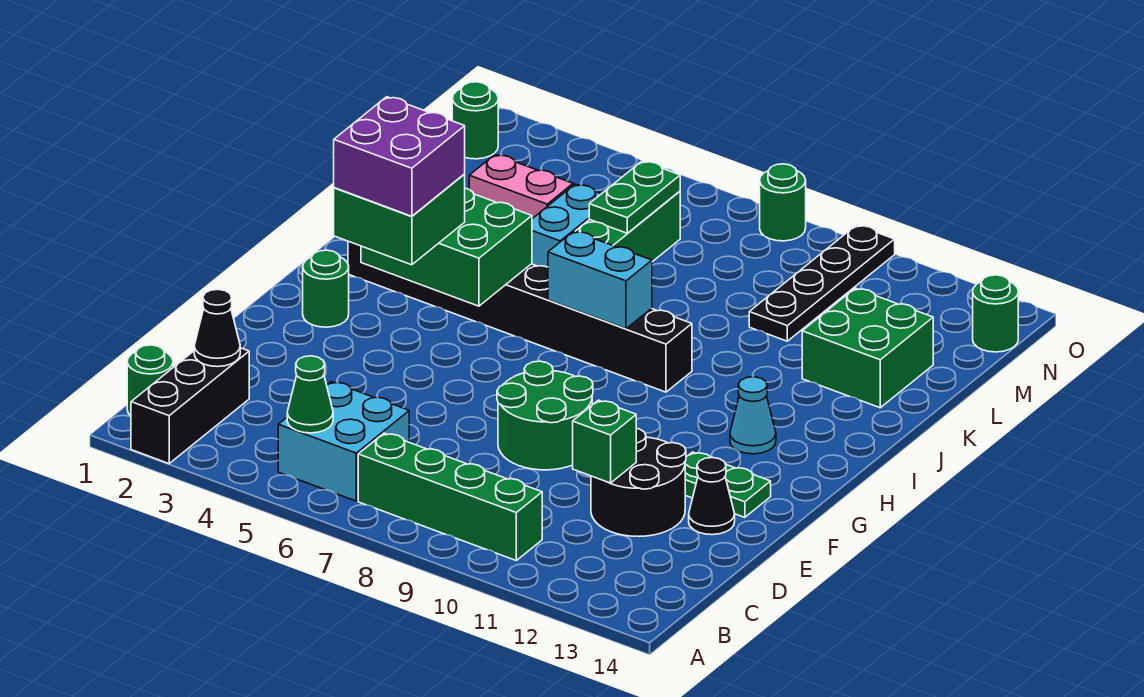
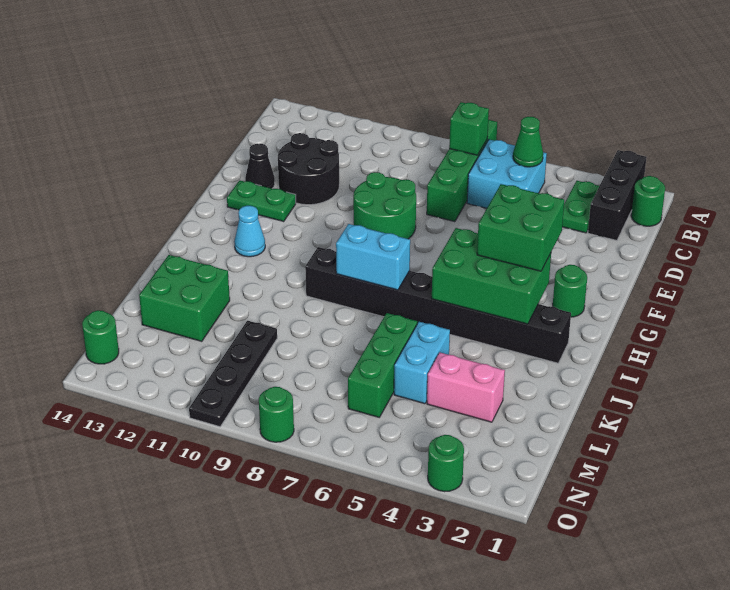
green brick B7:B10 level 1 -> green brick A7:D7 level 1
black cone C2 level 2 -> none
green brick D11 level 2 -> green brick B7 level 2
purple brick G3:H4 level 4 -> none
green plate L6:M6 level 2 -> green plate B3:C3 level 1
green round brick N1 level 1 -> green round brick O3 level 1

